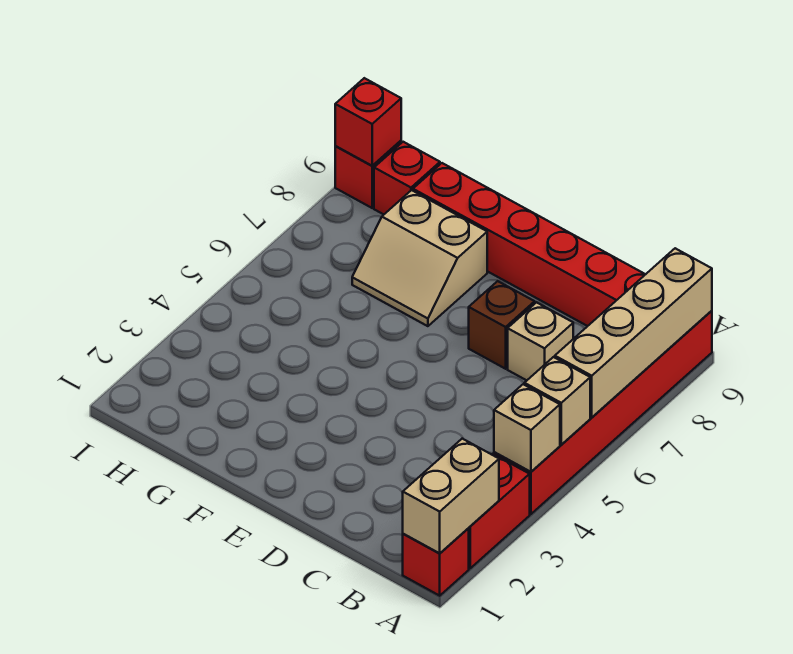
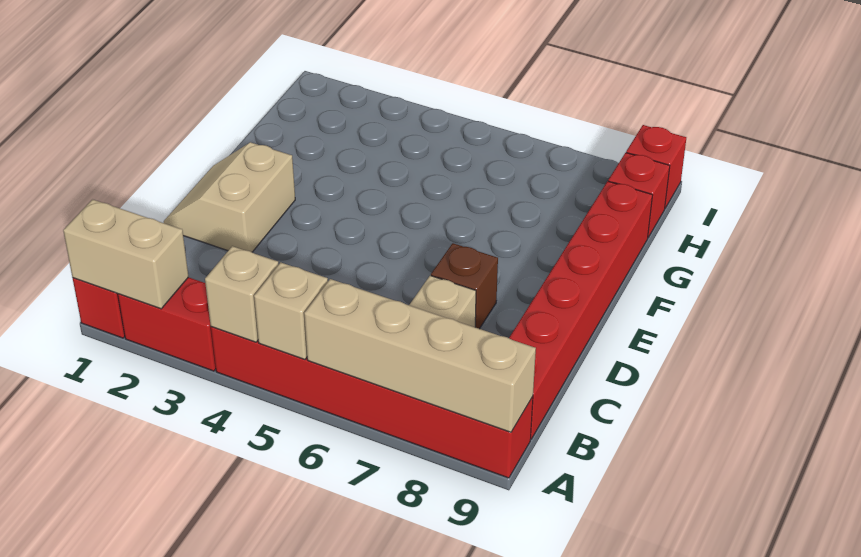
tan slope F7:G8 level 1 top 8 -> tan slope D1:E2 level 1 top 2
red brick I9 level 2 -> none

